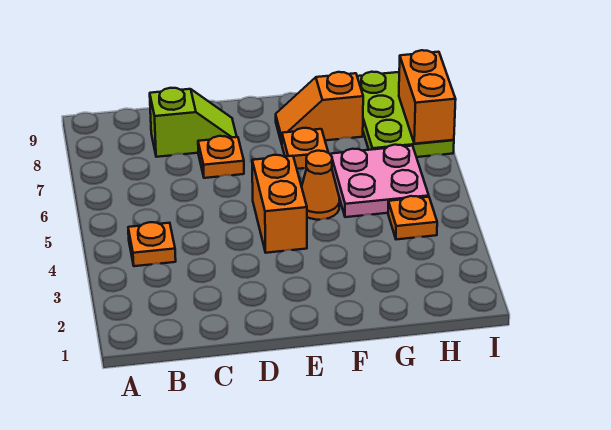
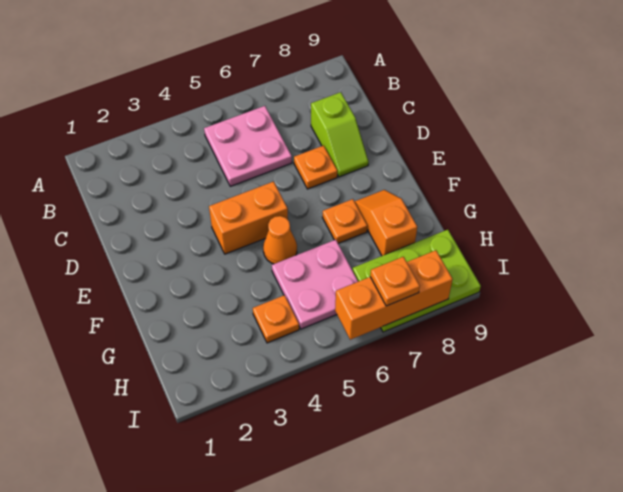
orange plate B4 level 1 -> orange plate I7 level 3
none -> pink plate B5:C6 level 1
orange brick I7:I8 level 2 -> orange brick I6:I8 level 2

